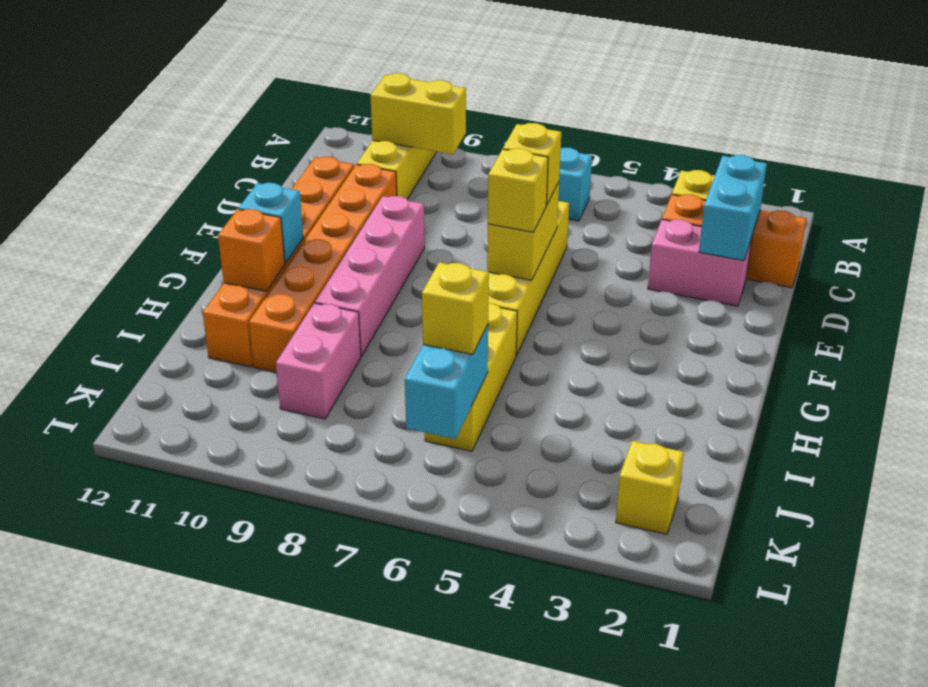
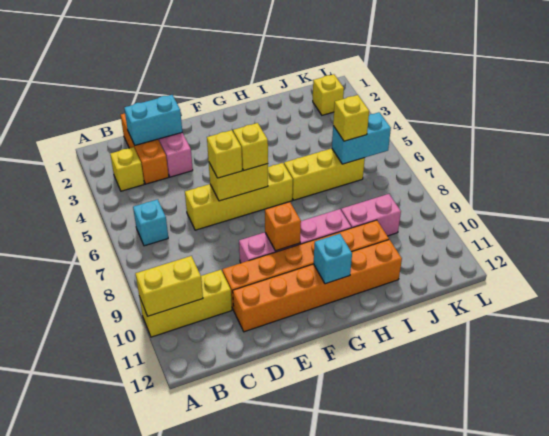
yellow brick B9:B10 level 2 -> yellow brick A10:B10 level 2
orange brick H11 level 2 -> orange brick F9 level 2

